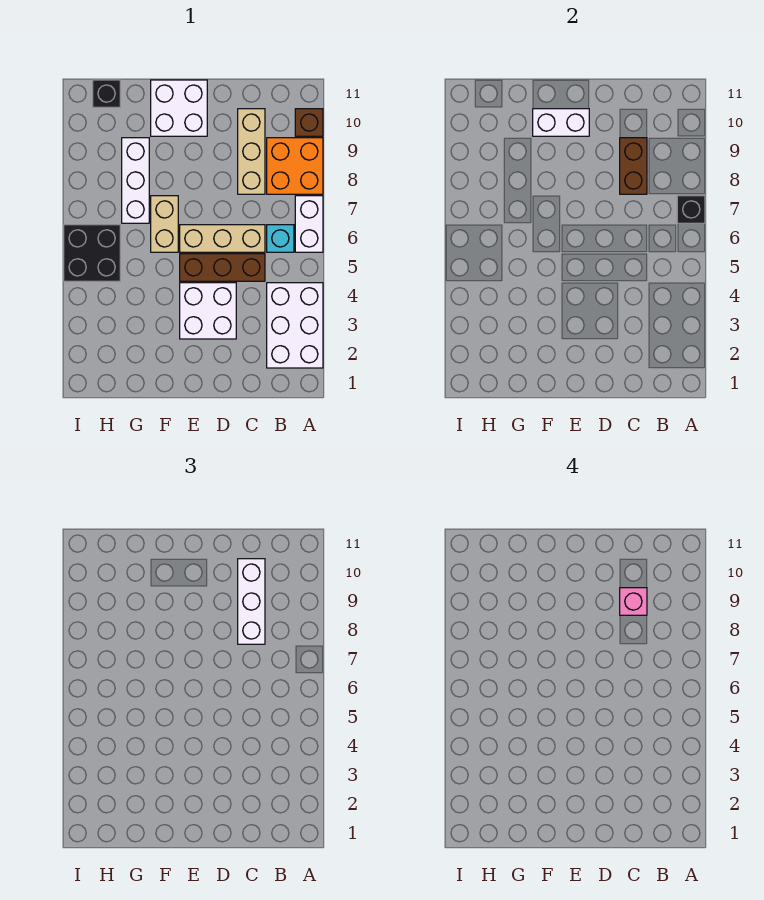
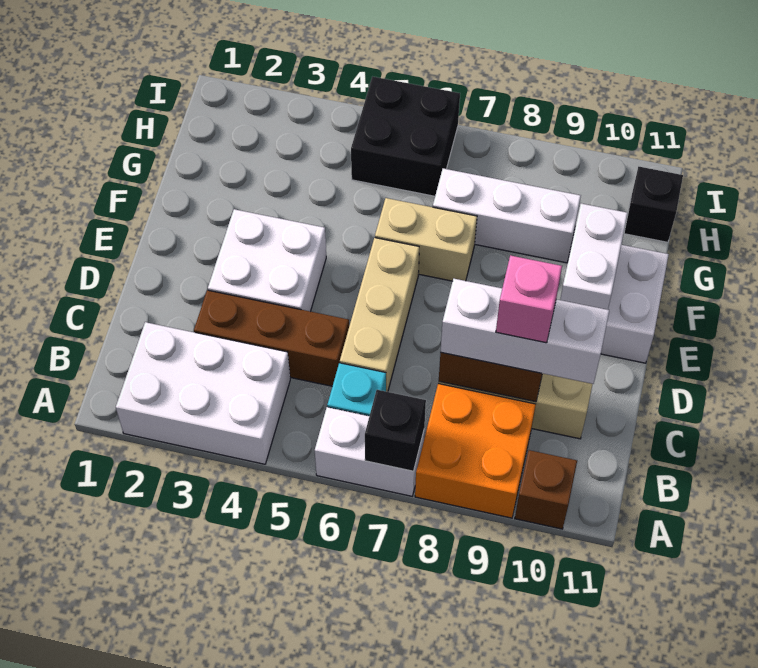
brown brick C5:E5 level 1 -> brown brick C3:C5 level 1

